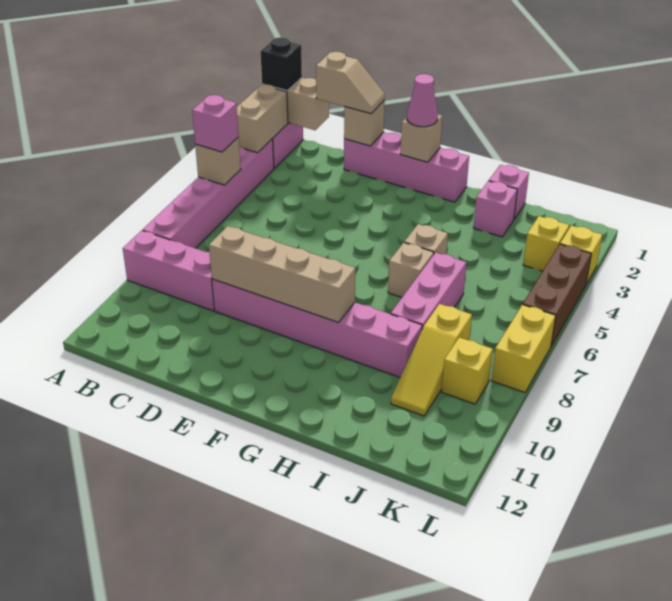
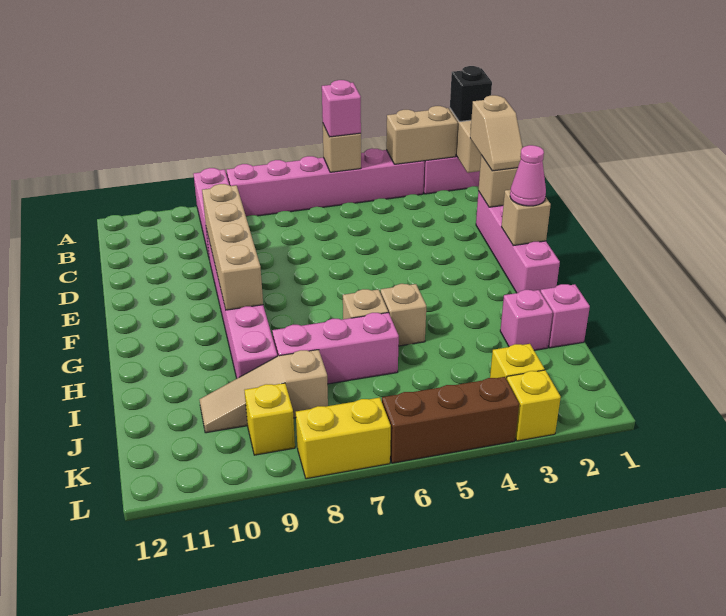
yellow slope J8:J10 level 1 top 8 -> tan slope J8:J10 level 1 top 8

